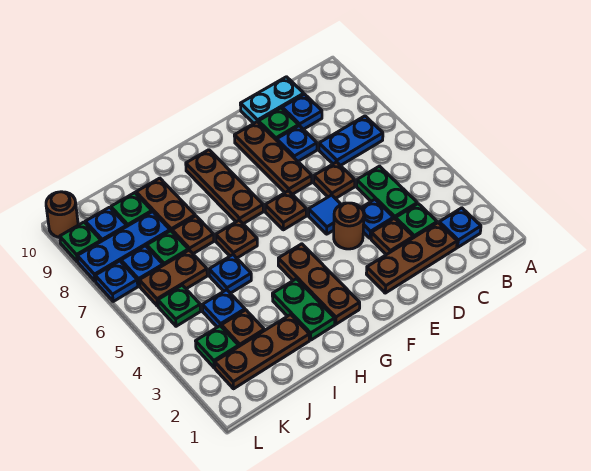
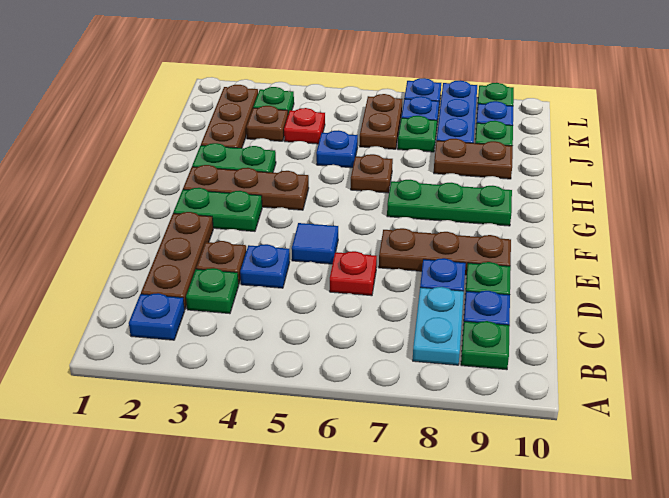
blue plate B7:C7 level 1 -> none
green plate C4:C5 level 1 -> green plate F2:F3 level 1
cyan plate C10:D10 level 1 -> cyan plate B8:C8 level 1
brown plate D6 level 1 -> red plate D6 level 1
brown round brick E4 level 1 -> none
brown plate F6 level 1 -> none
brown plate G7:G9 level 1 -> green plate G7:G9 level 1
brown plate I7 level 1 -> none
blue plate J4 level 1 -> red plate J4 level 1
green plate K5 level 1 -> green plate B9 level 1
brown round brick L10 level 1 -> none

